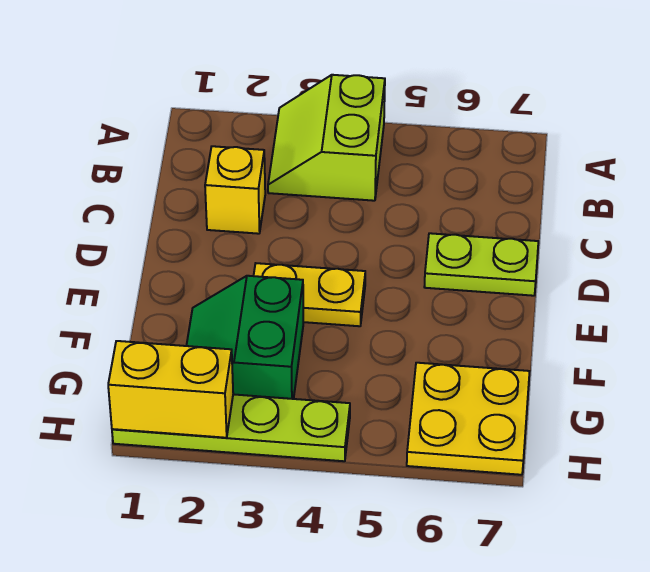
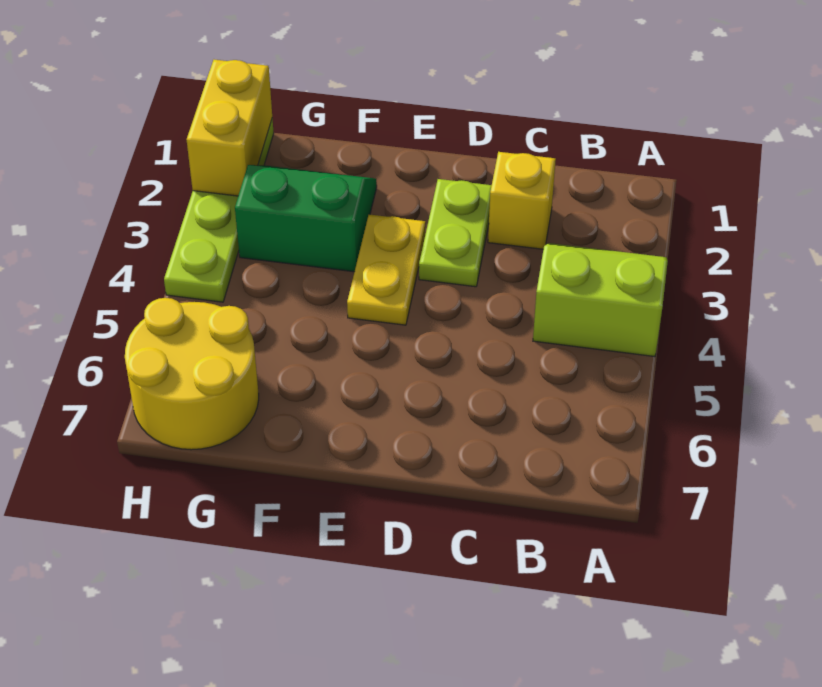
lime plate D6:D7 level 1 -> lime plate D2:D3 level 1
yellow plate G6:H7 level 1 -> yellow round brick G6:H7 level 1

